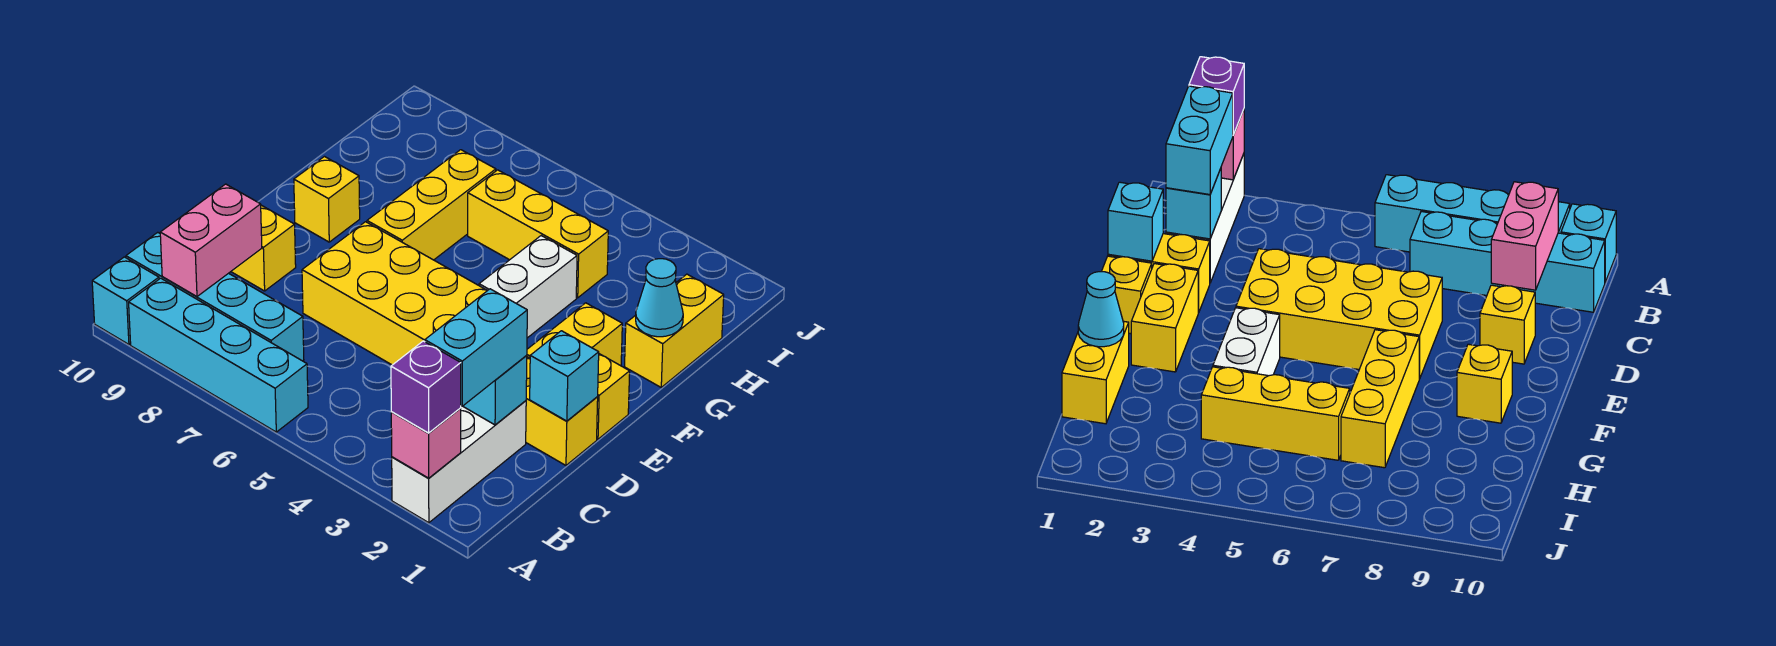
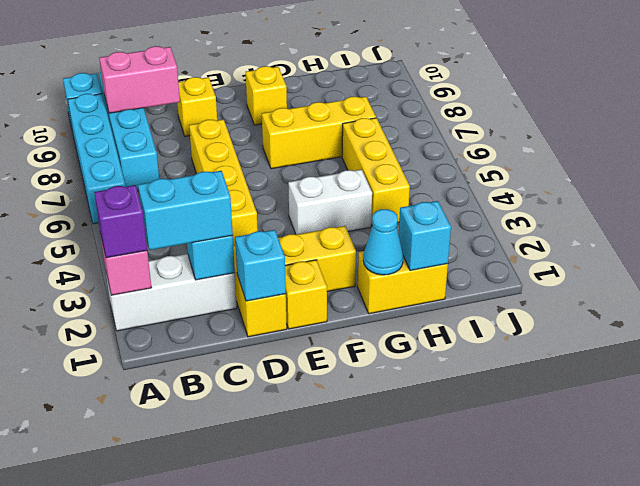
yellow brick D4:E7 level 1 -> yellow brick D4:D7 level 1
none -> cyan brick H1 level 2

